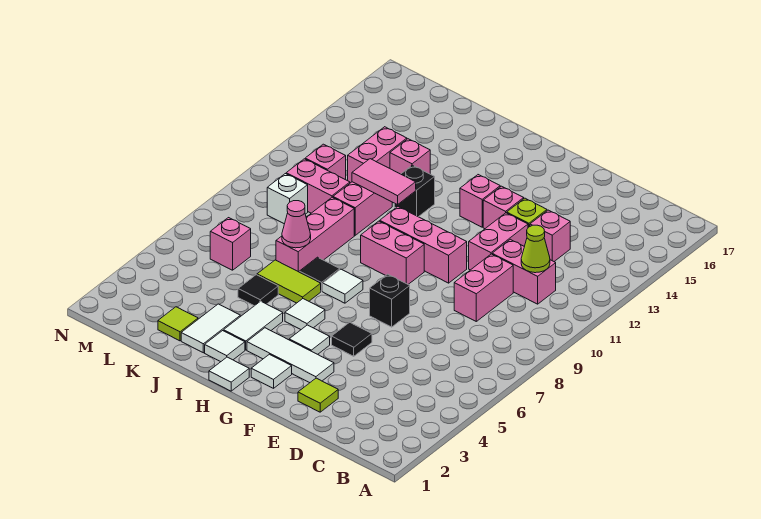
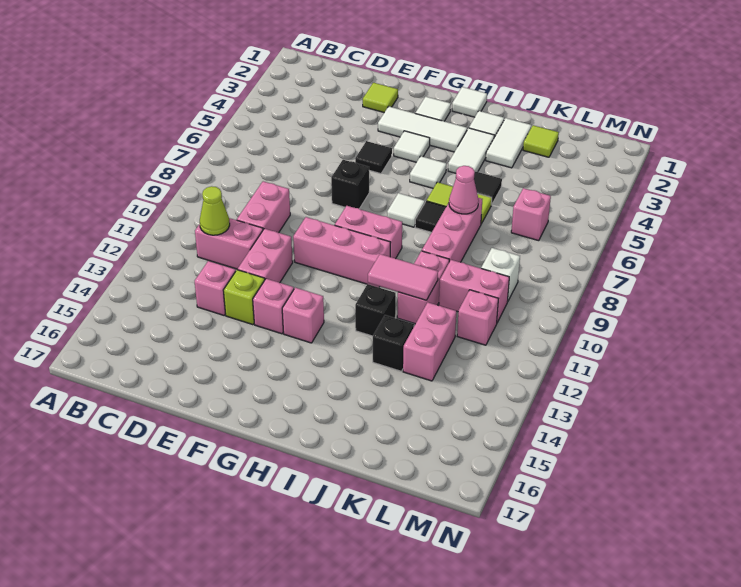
pink brick J13 level 1 -> black brick J13 level 1

